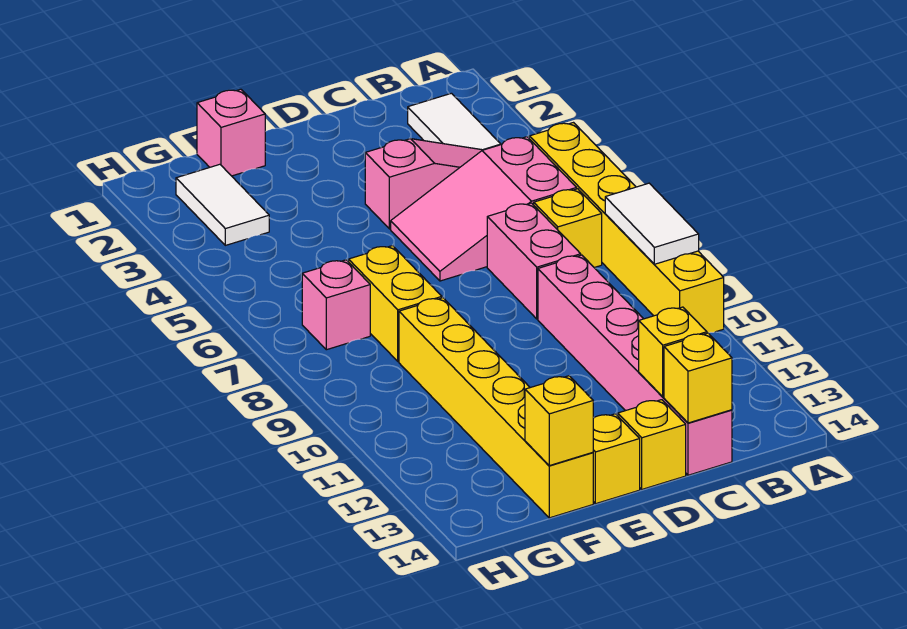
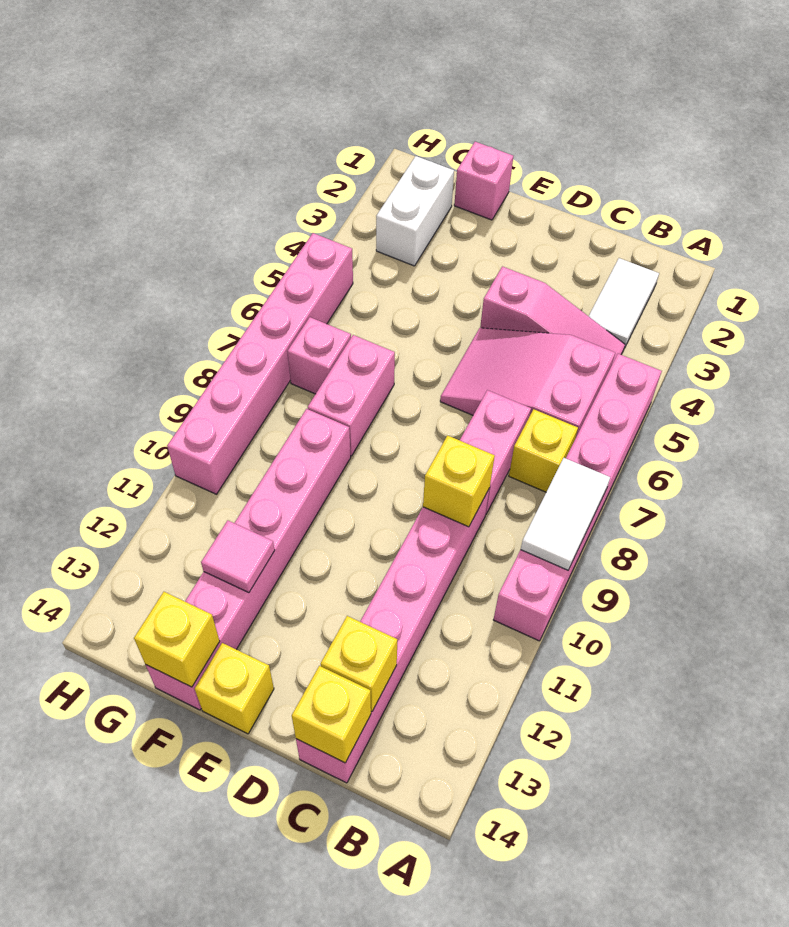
yellow brick A5:A10 level 1 -> pink brick A5:A10 level 1
yellow brick D14 level 1 -> yellow brick C9 level 2
yellow brick F7:F8 level 1 -> pink brick F7:F8 level 1
yellow brick F9:F14 level 1 -> pink brick F9:F14 level 1
none -> pink tile F12 level 2
white tile G2:G3 level 1 -> white brick G2:G3 level 1
none -> pink brick H5:H10 level 1

